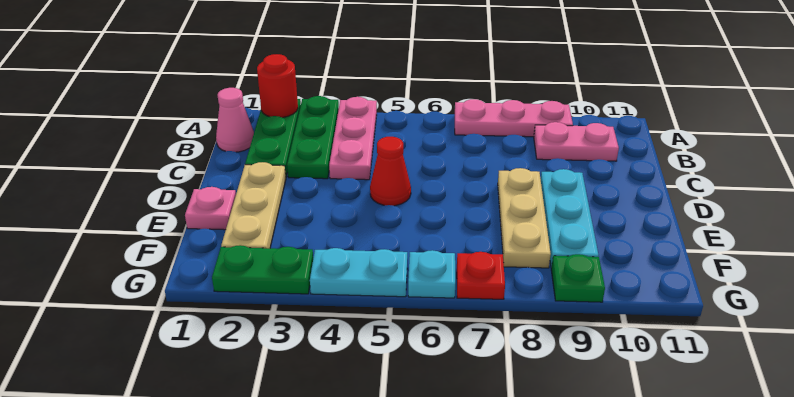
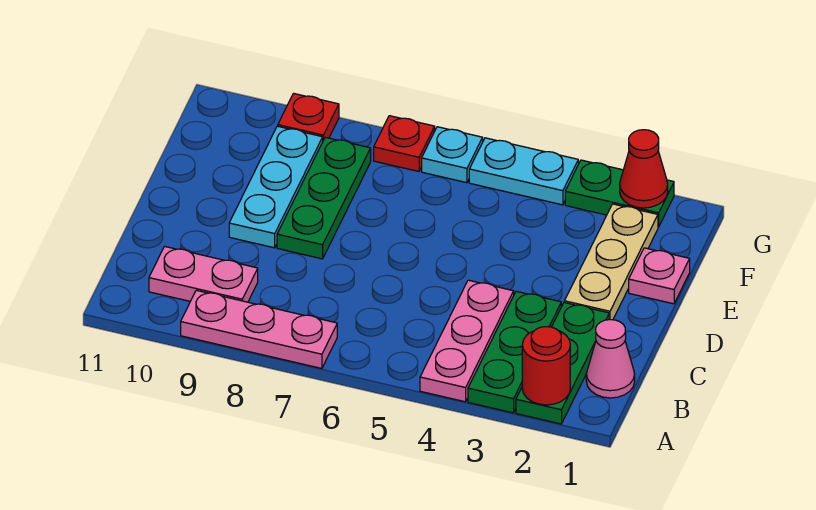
red cone D5 level 1 -> red cone G2 level 2
tan plate D8:F8 level 1 -> green plate D8:F8 level 1
green plate G9 level 1 -> red plate G9 level 1

